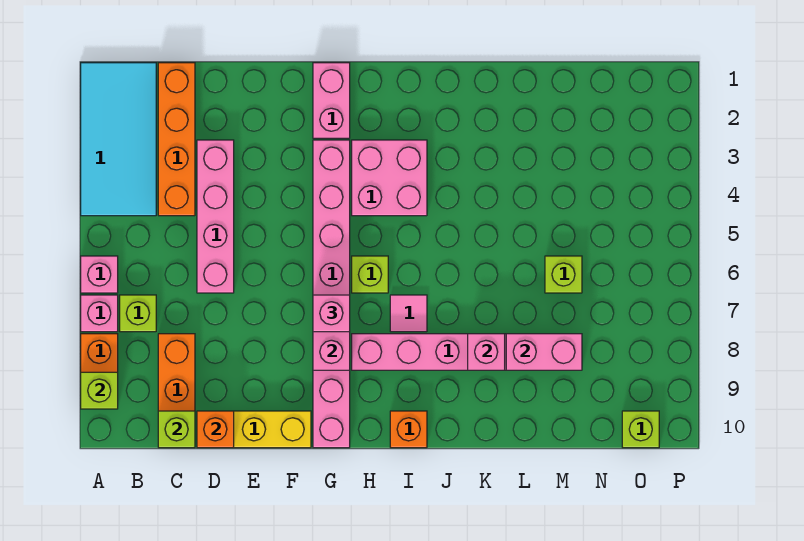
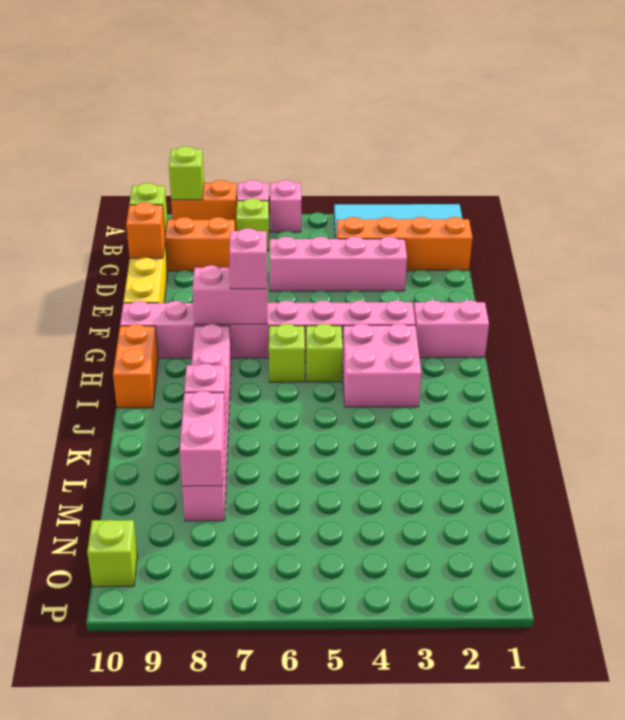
pink tile I7 level 1 -> none
orange brick I10 level 1 -> orange brick H10:I10 level 1
lime brick M6 level 1 -> lime brick H5 level 1

